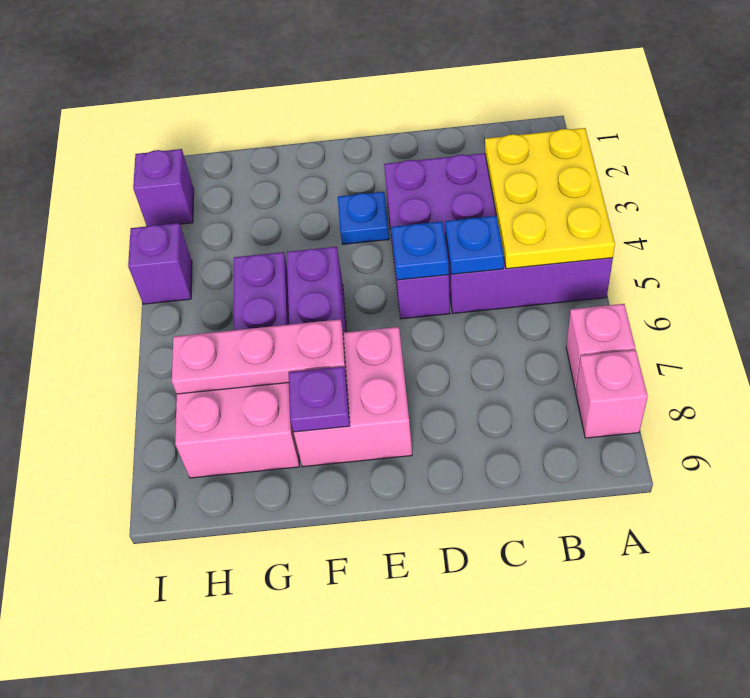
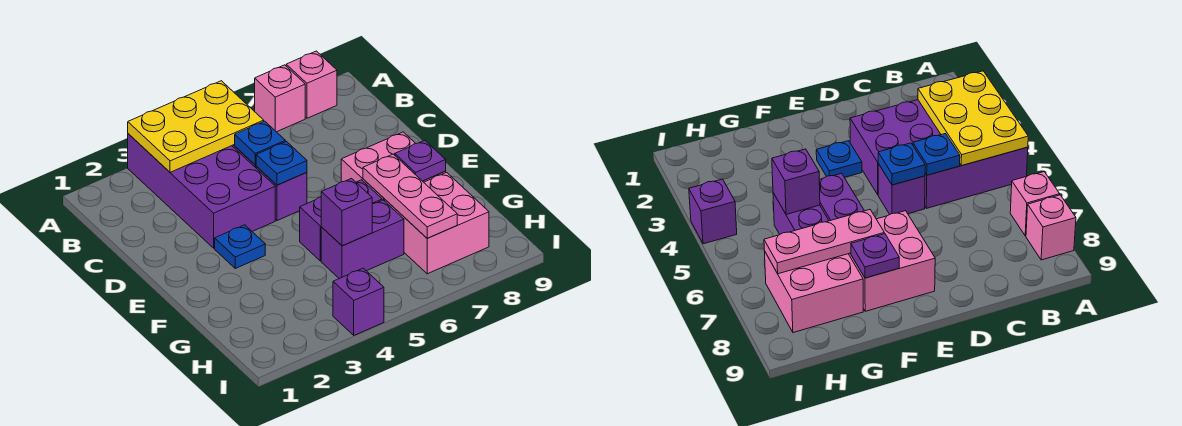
purple brick I2 level 1 -> purple brick G5 level 2

